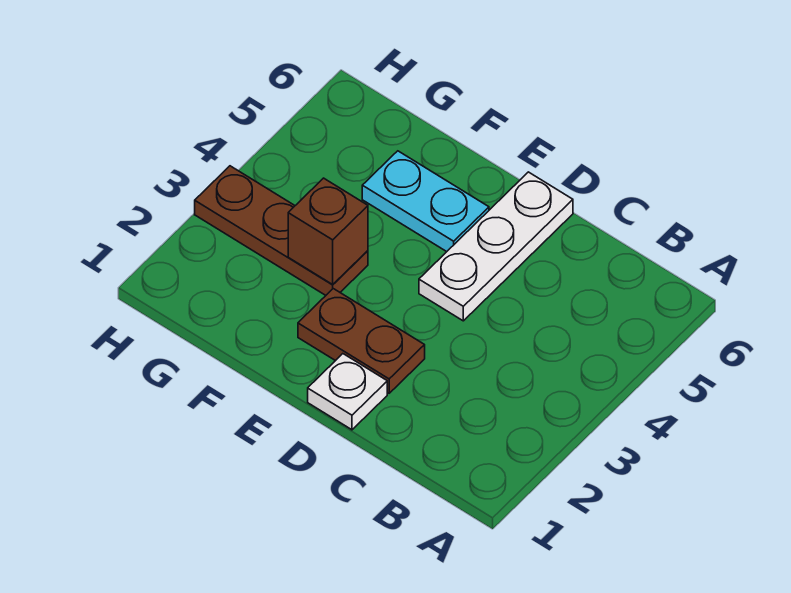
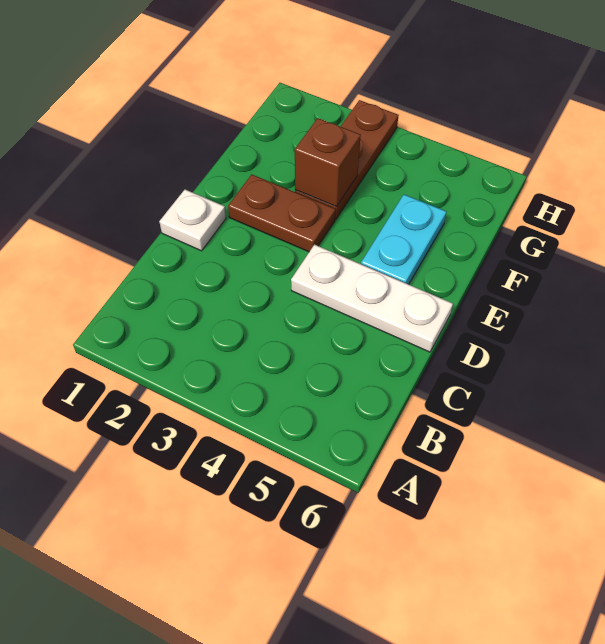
brown plate D2:E2 level 1 -> brown plate E2:E3 level 1

